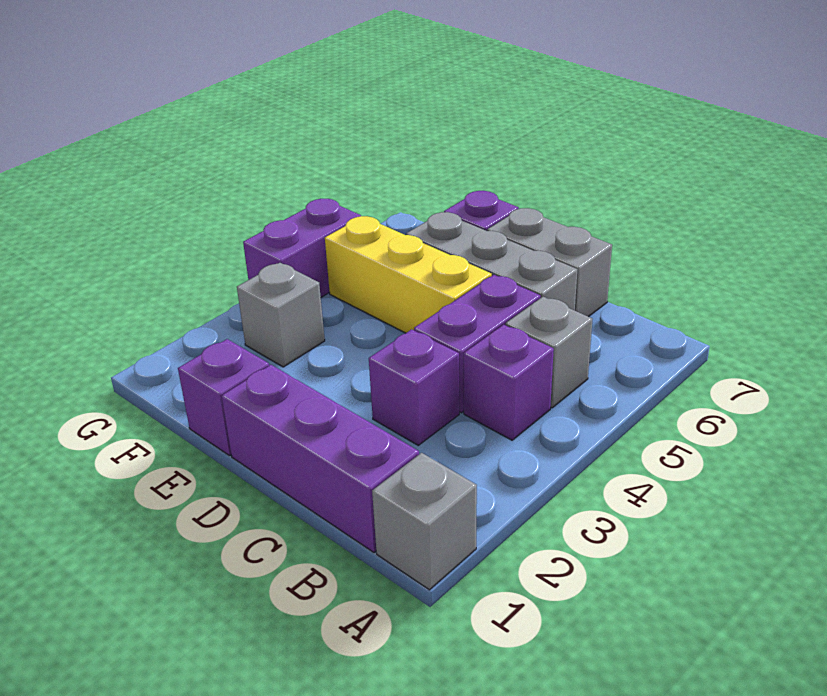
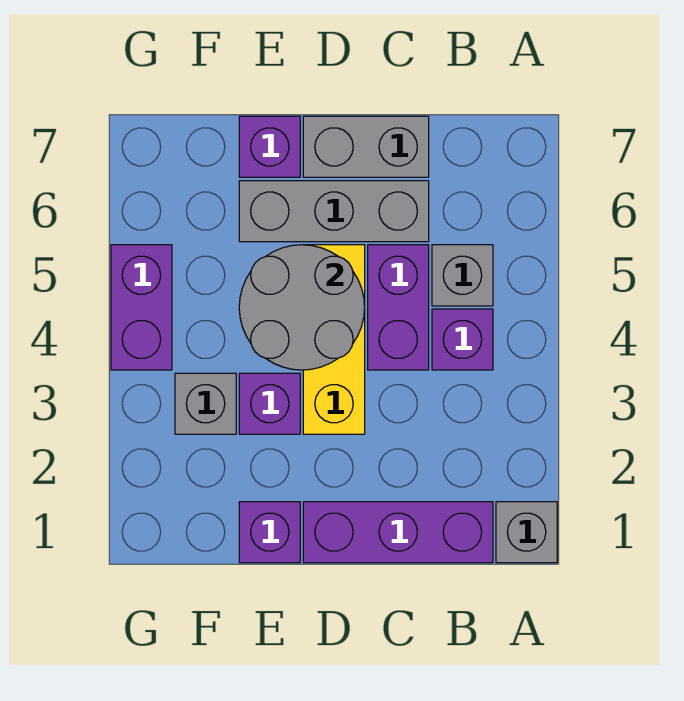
purple brick C3 level 1 -> purple brick E3 level 1
none -> grey round brick D4:E5 level 2
yellow brick D5:F5 level 1 -> yellow brick D3:D5 level 1

